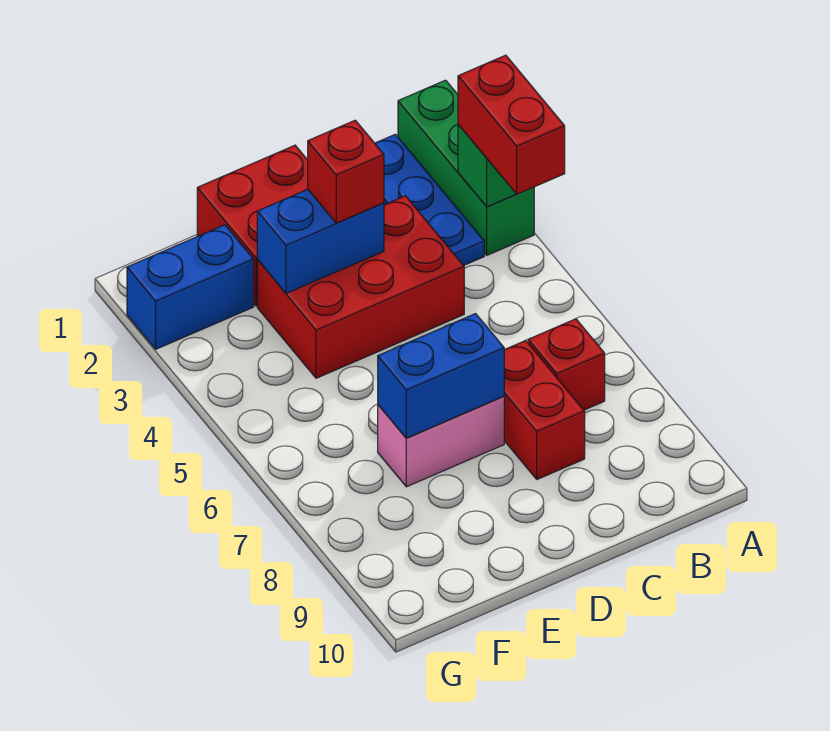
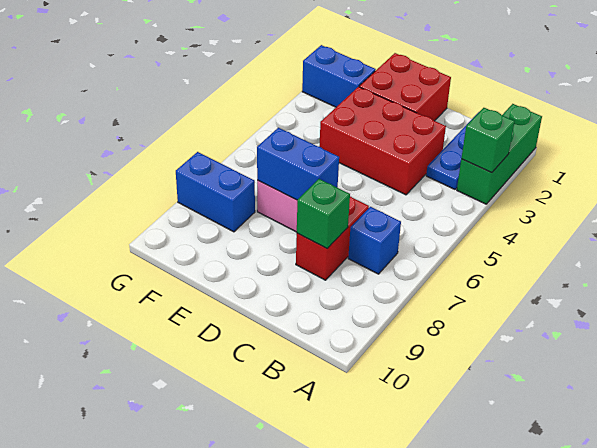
red brick A3:A4 level 3 -> none
red brick B7 level 1 -> blue brick B7 level 1
none -> green brick C8 level 2
blue brick D3:E3 level 2 -> blue brick F8:G8 level 1
red brick D3 level 3 -> none

